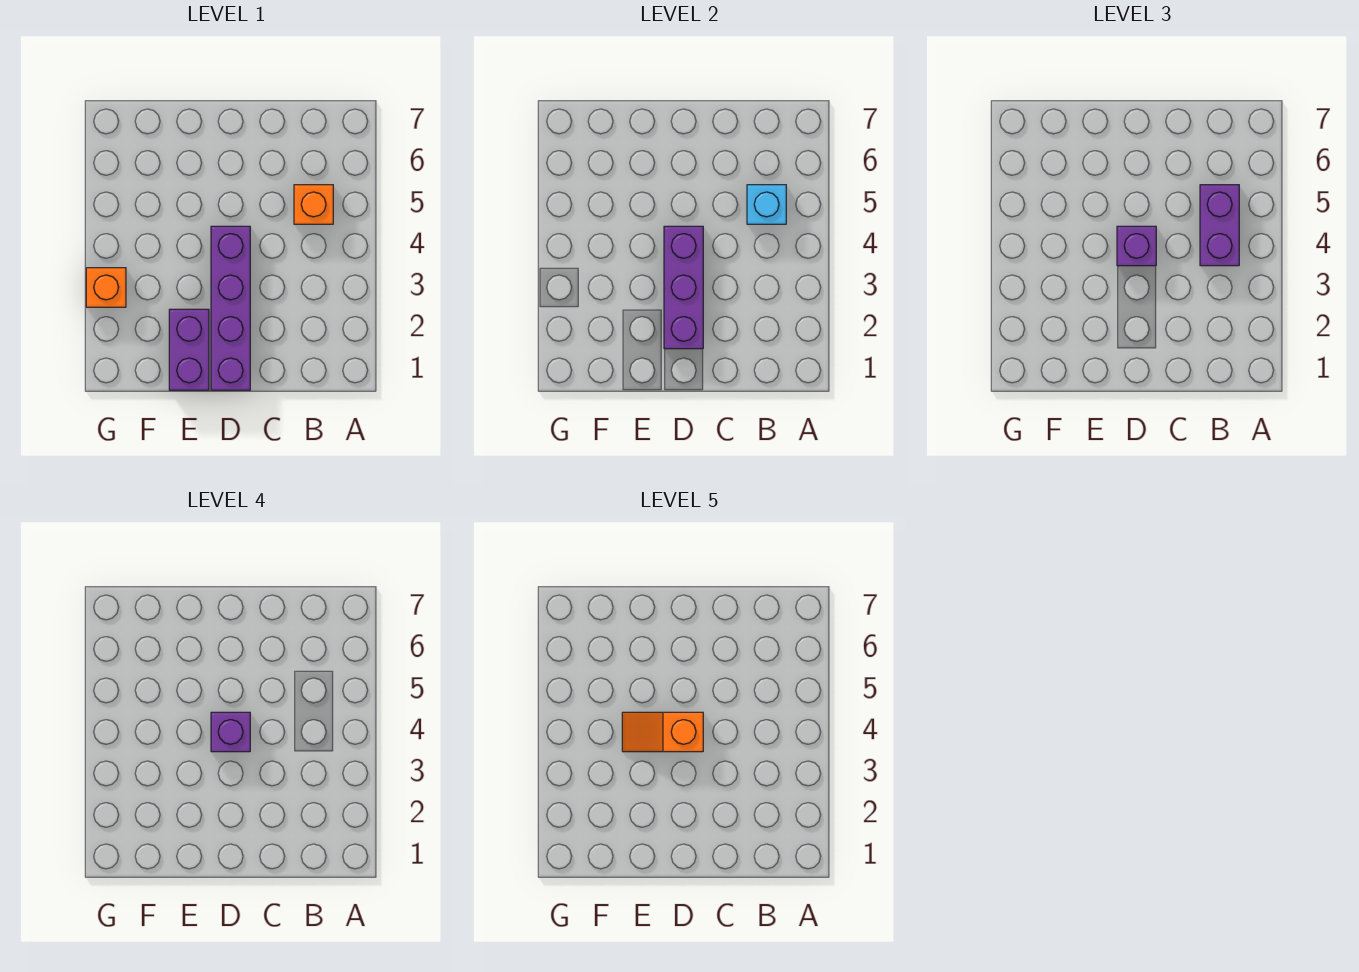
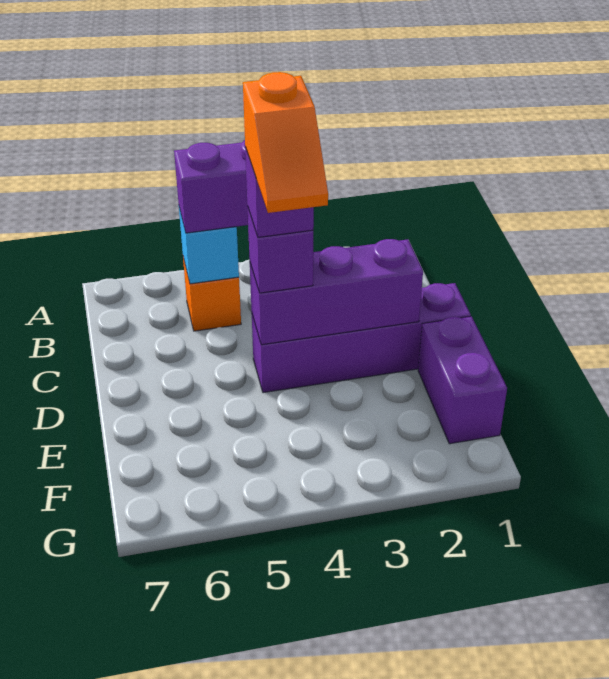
purple brick E1:E2 level 1 -> purple brick E1:F1 level 1
orange brick G3 level 1 -> none

